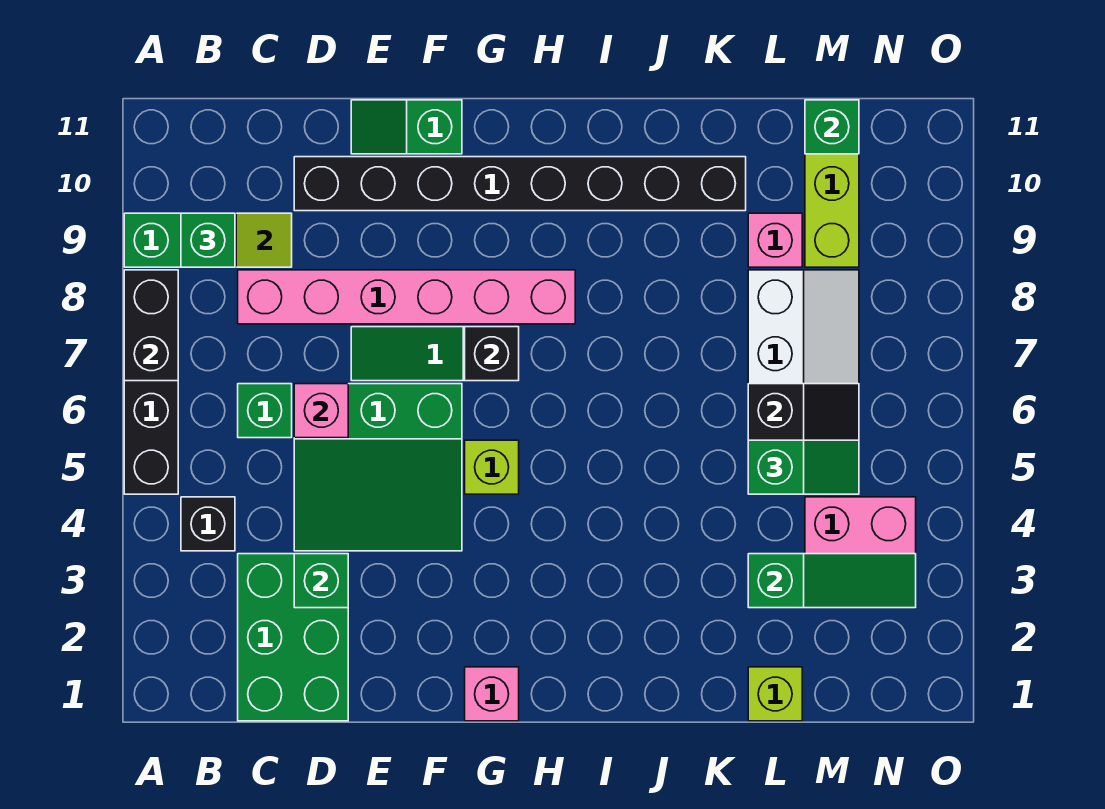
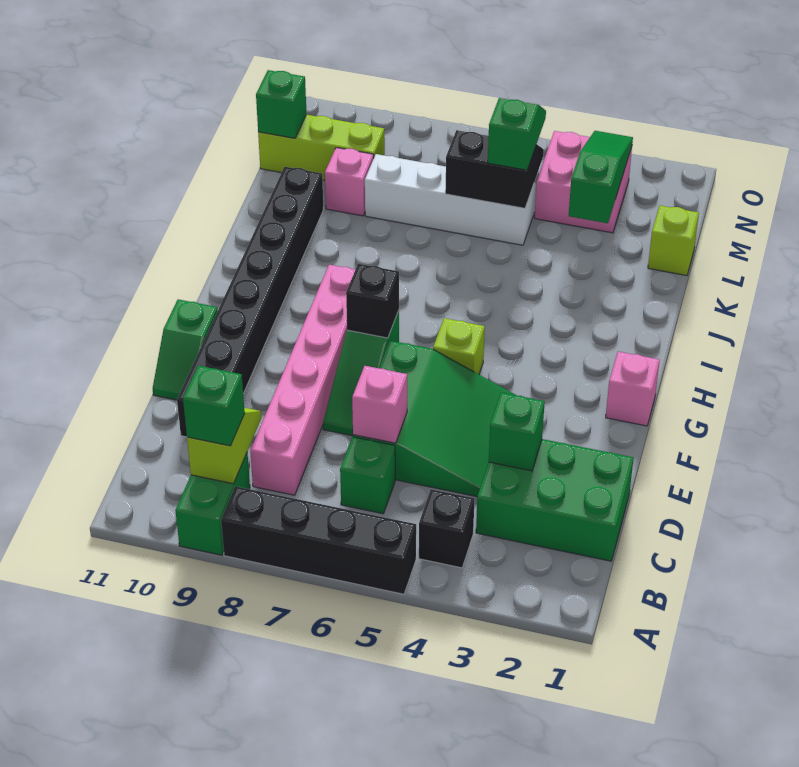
black brick A7:A8 level 2 -> none

